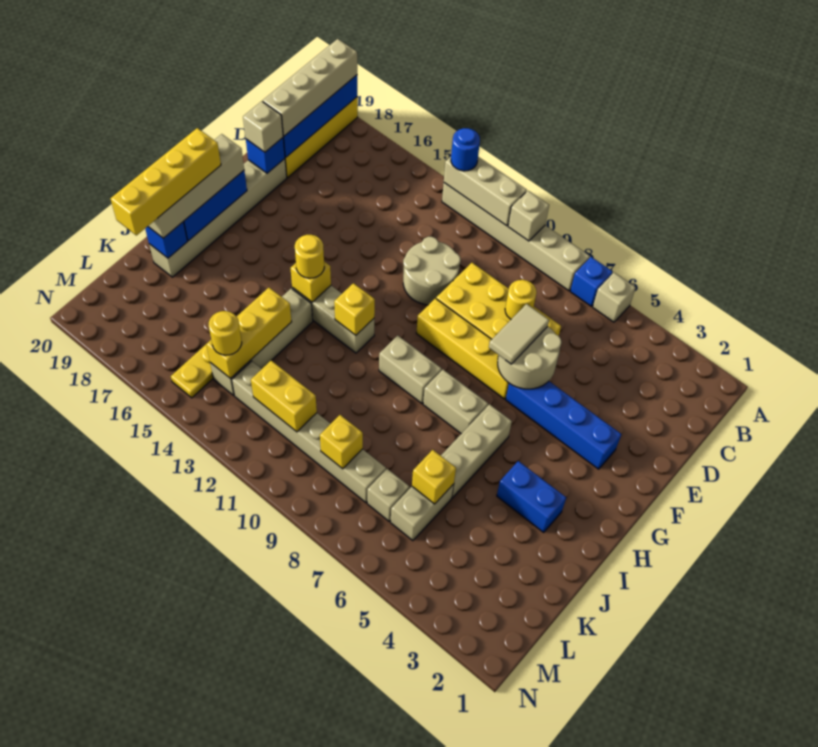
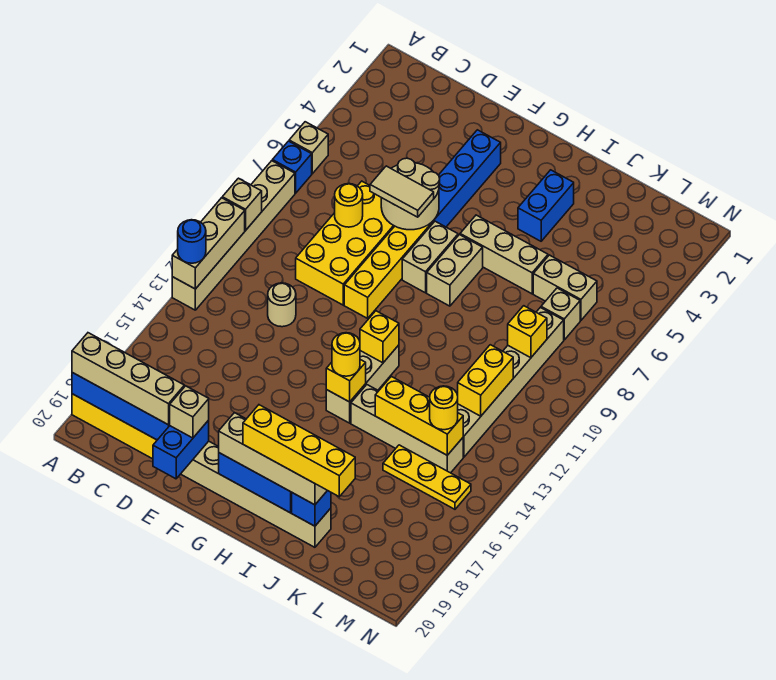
tan round brick D11:E12 level 1 -> tan round brick D12 level 1
blue brick E19 level 2 -> blue brick E19:E20 level 2
tan brick H9:H10 level 1 -> tan brick G7:G8 level 1
yellow brick K6 level 2 -> none

